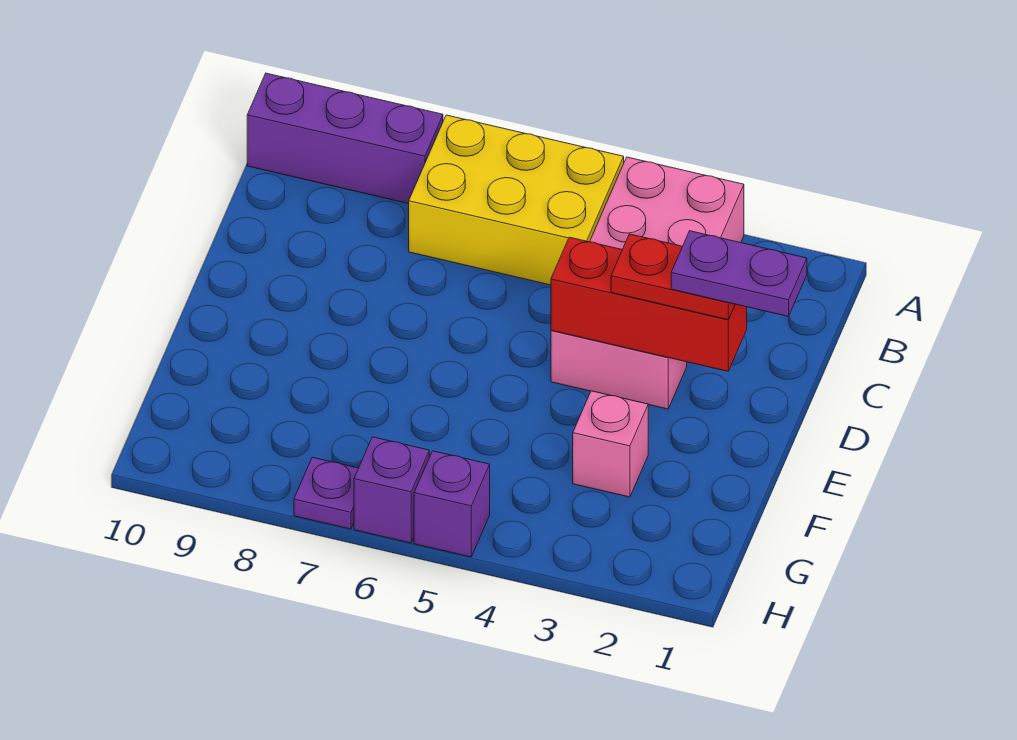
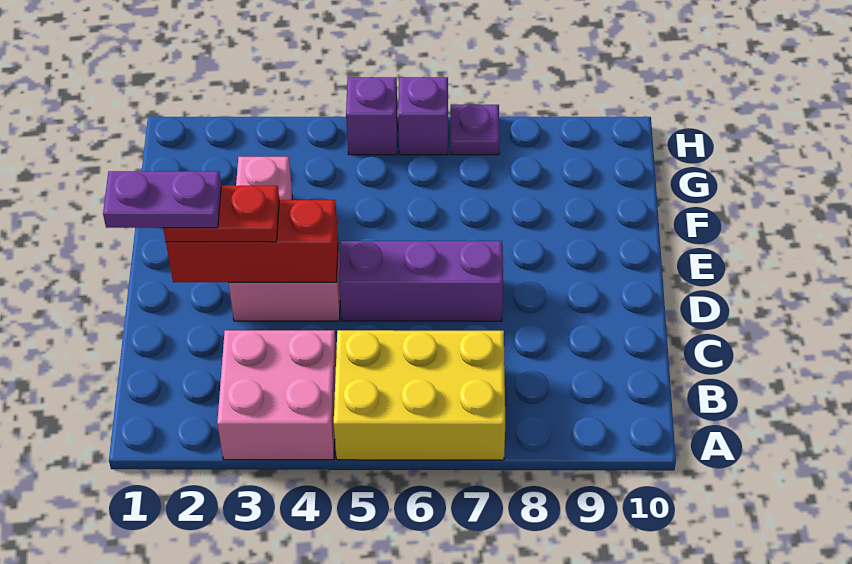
purple brick A8:A10 level 1 -> purple brick D5:D7 level 1

